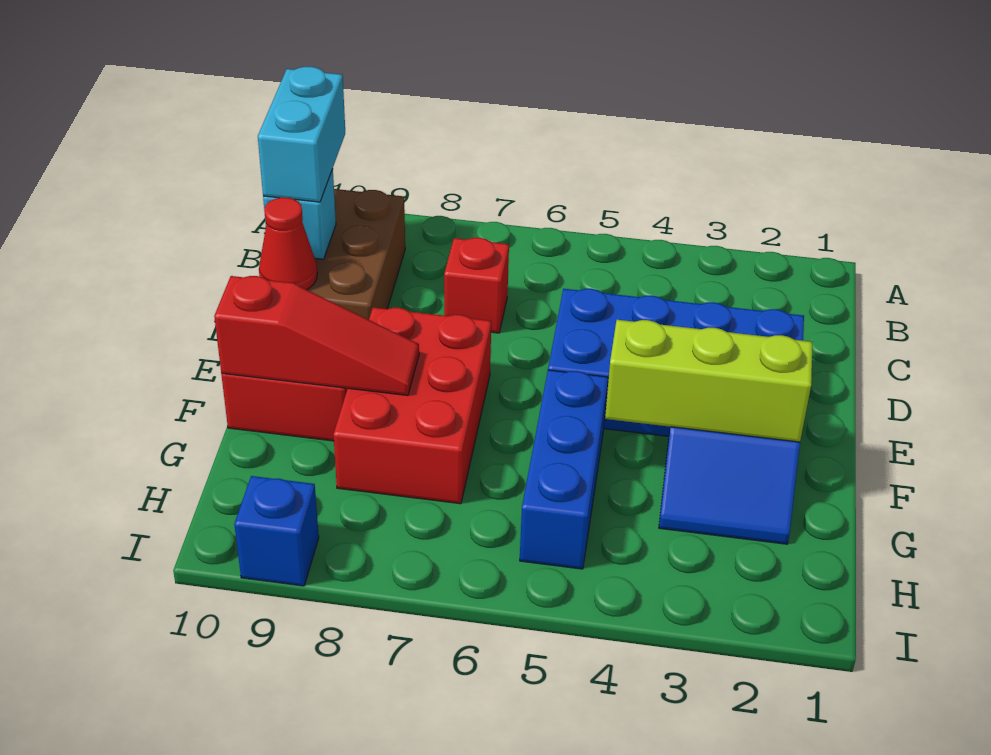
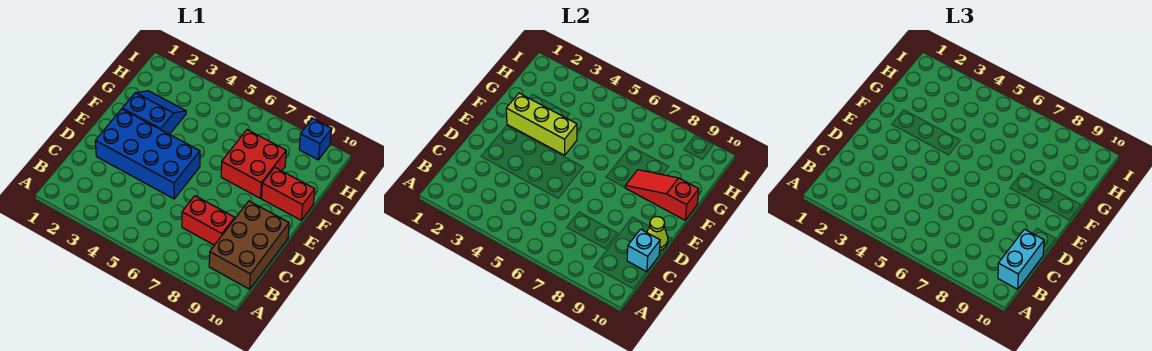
red brick C7 level 1 -> red brick C7:C8 level 1
red cone D10 level 2 -> lime cone D10 level 2
red brick E7:G8 level 1 -> red brick F7:G8 level 1
blue brick F5:H5 level 1 -> none

